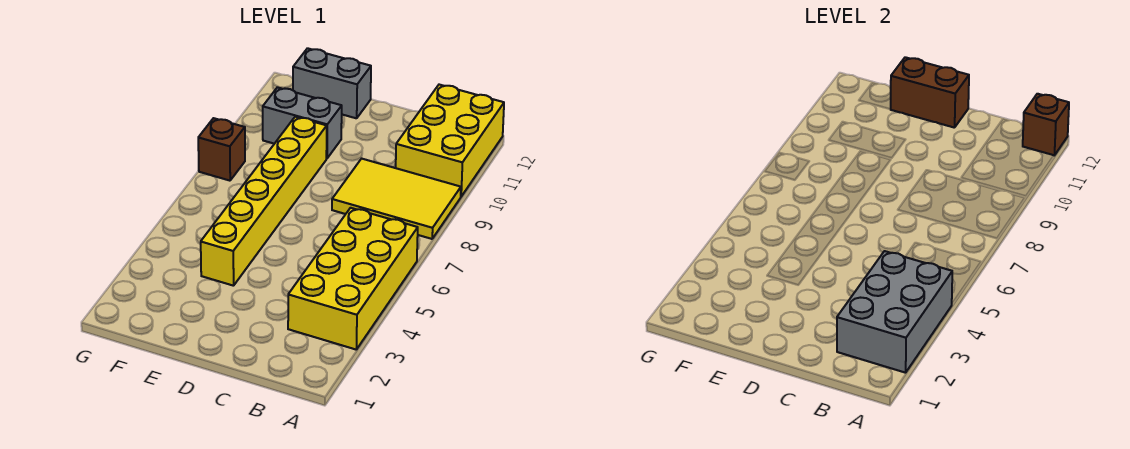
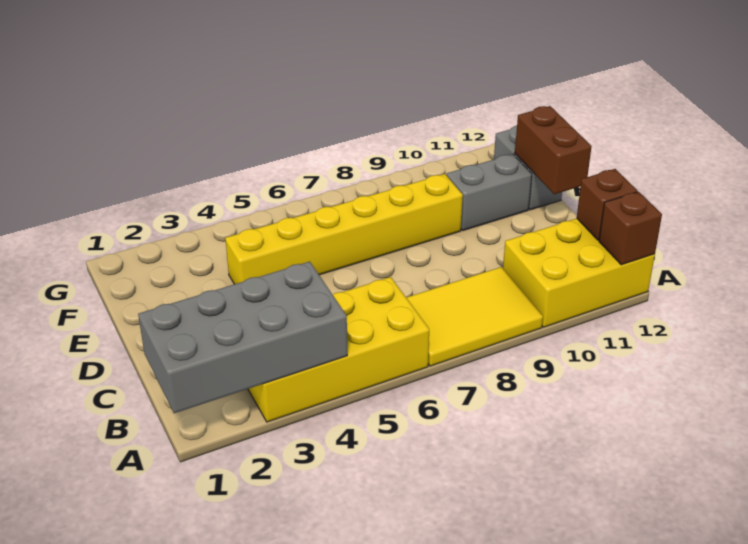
grey brick A2:B4 level 2 -> grey brick A1:B4 level 2
yellow tile A8:C9 level 1 -> yellow tile A7:B9 level 1
grey brick E10:F10 level 1 -> grey brick E10:E11 level 1
brown brick G8 level 1 -> brown brick B12 level 2

